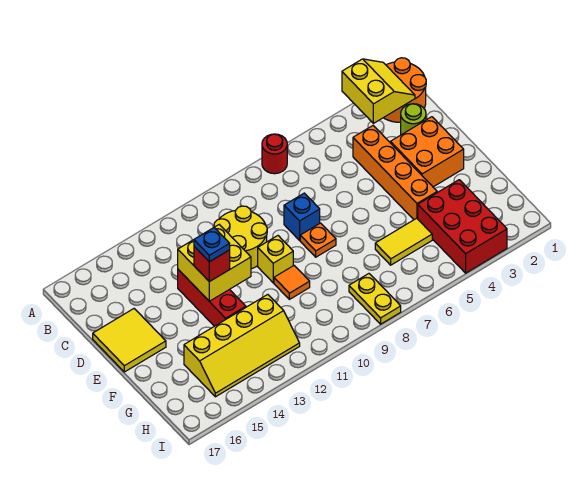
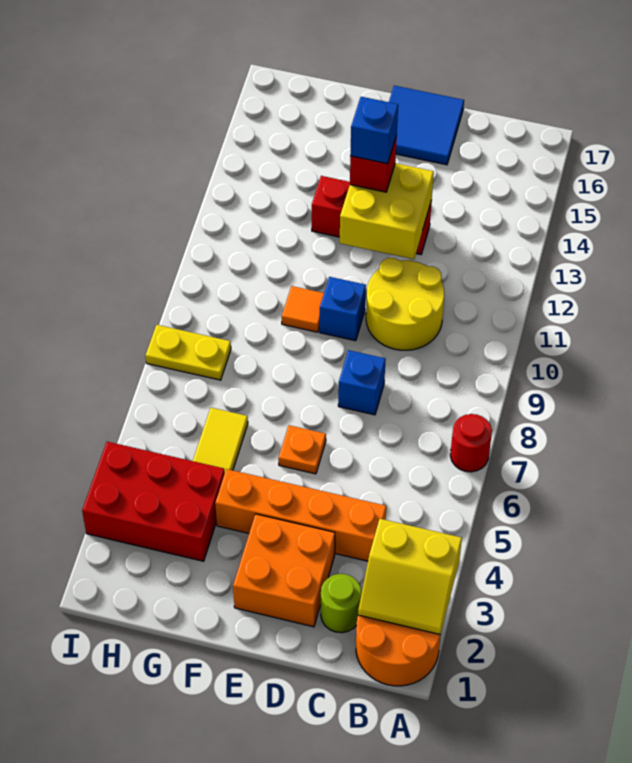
yellow tile D16:E17 level 1 -> blue tile D16:E17 level 1
orange plate E8 level 1 -> orange plate E6 level 1
yellow brick E10 level 1 -> blue brick E10 level 1
blue plate E13 level 4 -> blue brick E13 level 4
yellow slope G12:H15 level 1 top G -> none

